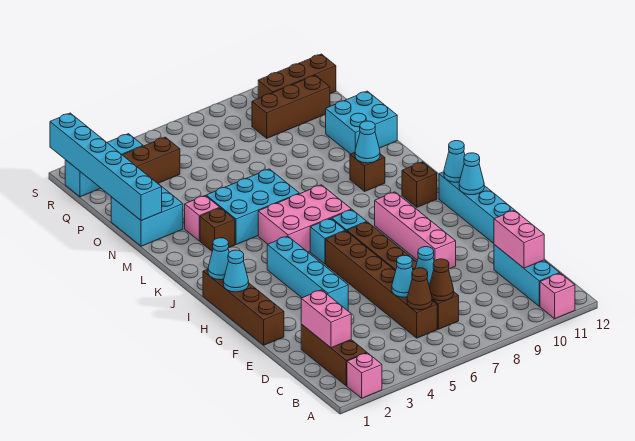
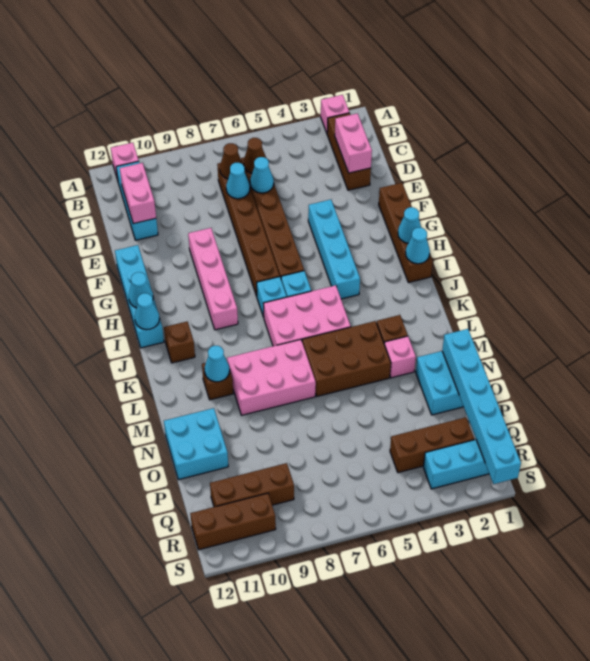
cyan brick L4:M6 level 1 -> brown brick L4:M6 level 1
none -> pink brick L7:M9 level 1

